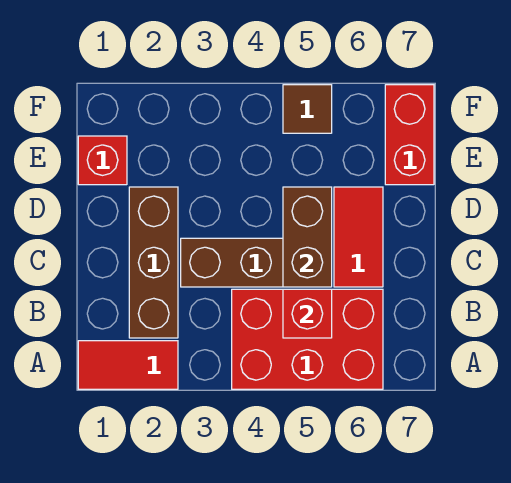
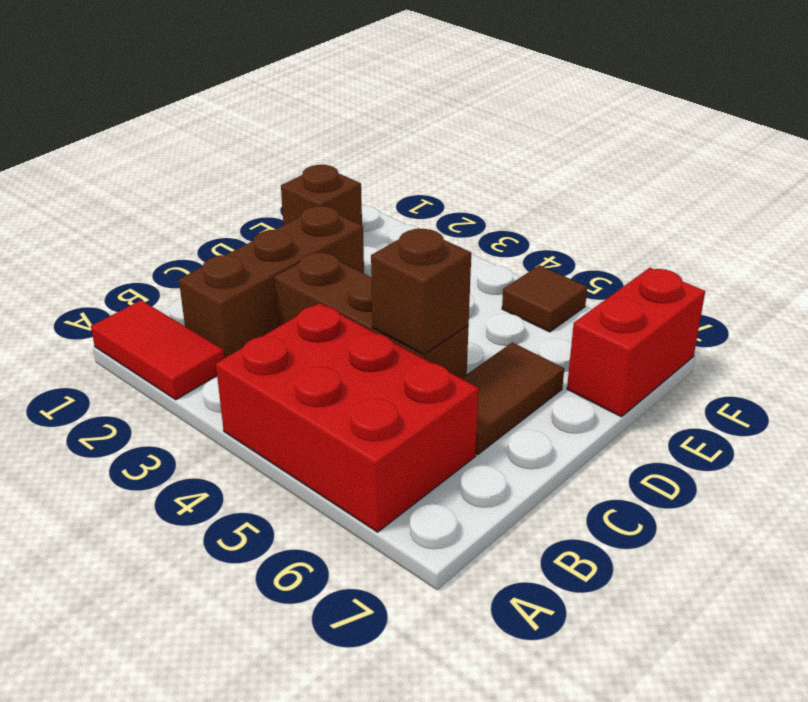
red brick B5 level 2 -> none
brown brick C5:D5 level 2 -> brown brick C5 level 2
red tile C6:D6 level 1 -> brown tile C6:D6 level 1
red brick E1 level 1 -> brown brick E1 level 1

